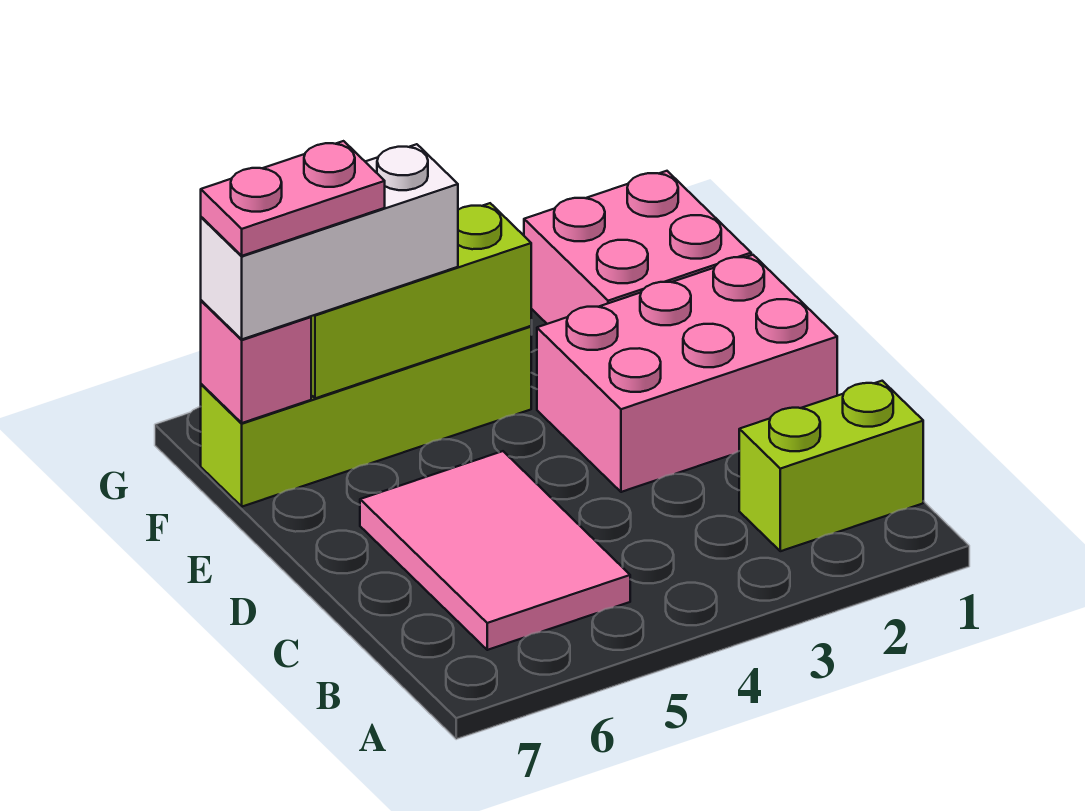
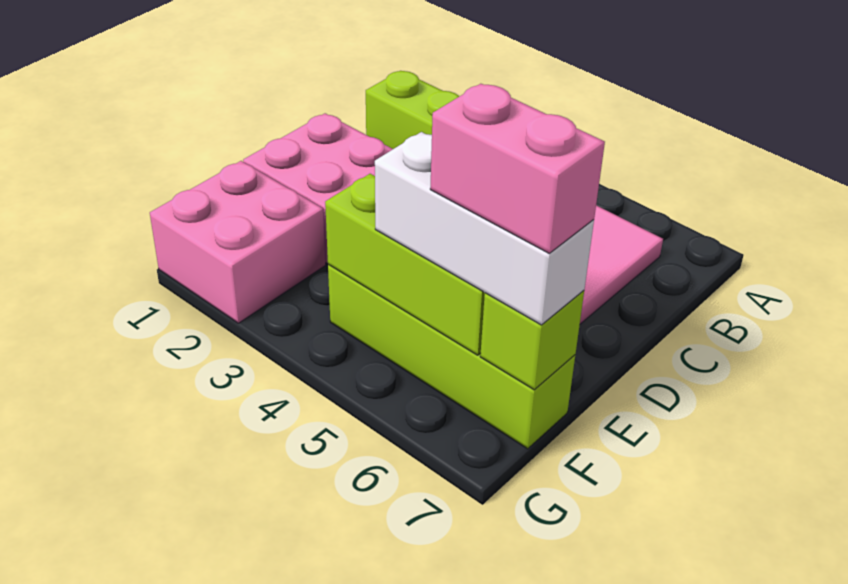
pink plate F6:F7 level 4 -> pink brick F6:F7 level 4
pink brick F7 level 2 -> lime brick F7 level 2

